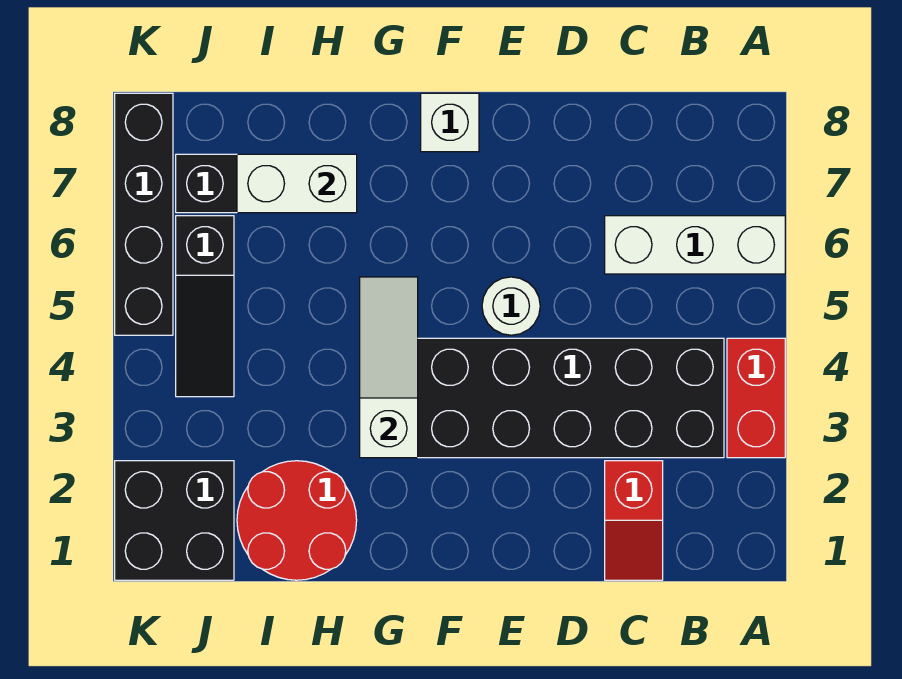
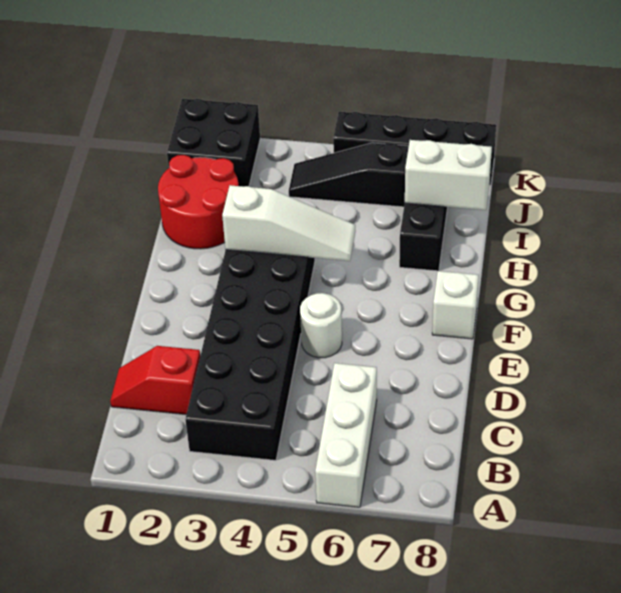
red brick A3:A4 level 1 -> none
white brick H7:I7 level 2 -> white brick I7:I8 level 2

